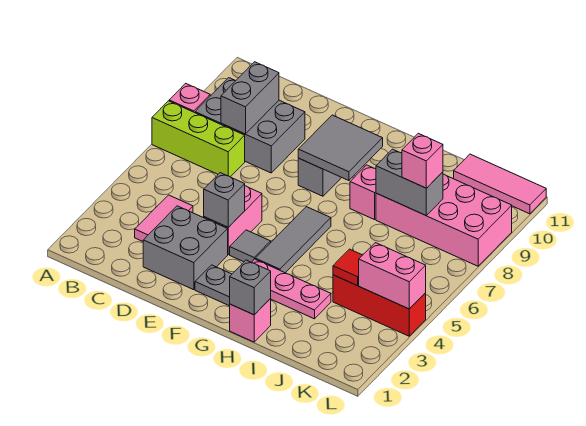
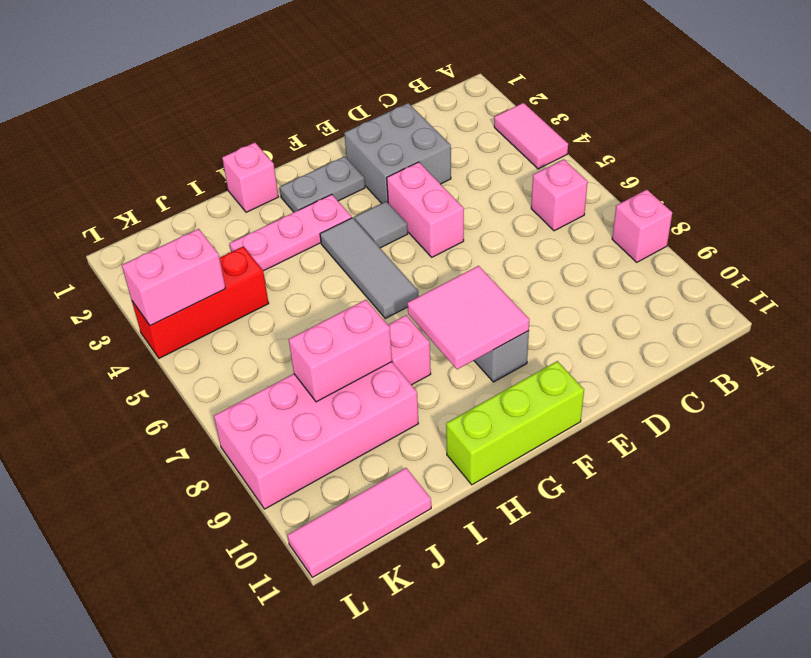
lime brick A7:C7 level 1 -> lime brick F11:H11 level 1
grey brick B8:D9 level 1 -> none
pink tile C3:C4 level 1 -> pink tile A3:A4 level 1
grey brick C8:C9 level 2 -> none
grey brick E4 level 2 -> none
grey tile F8:G9 level 2 -> pink tile F8:G9 level 2
grey brick H1 level 2 -> none
grey brick I8:J8 level 2 -> pink brick I8:J8 level 2
red tile J4 level 2 -> none
pink brick J8 level 3 -> pink brick B6 level 1

